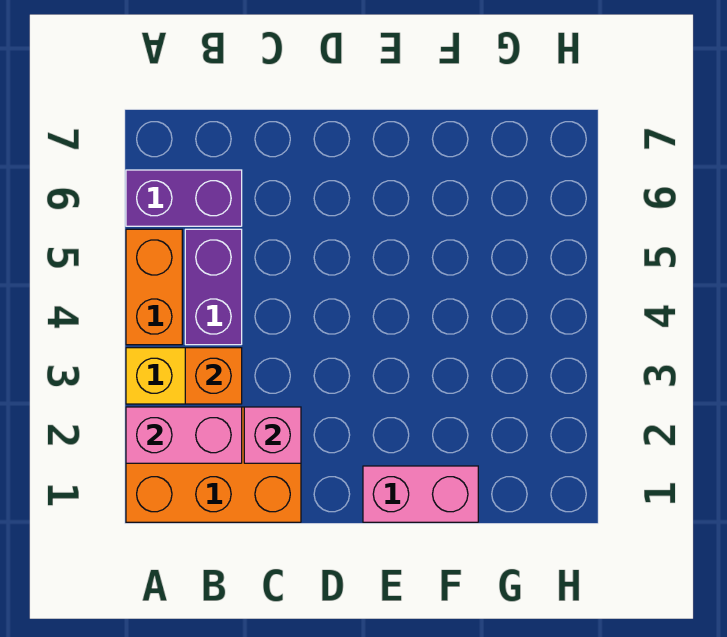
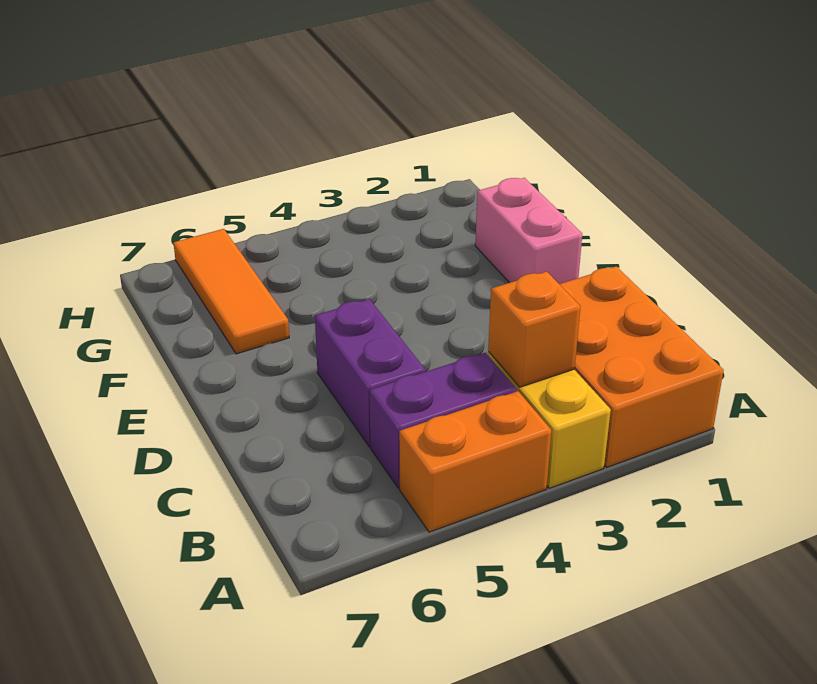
pink brick A2:B2 level 2 -> none
purple brick A6:B6 level 1 -> purple brick C5:D5 level 1
pink brick C2 level 2 -> none
none -> orange tile F6:H6 level 1

